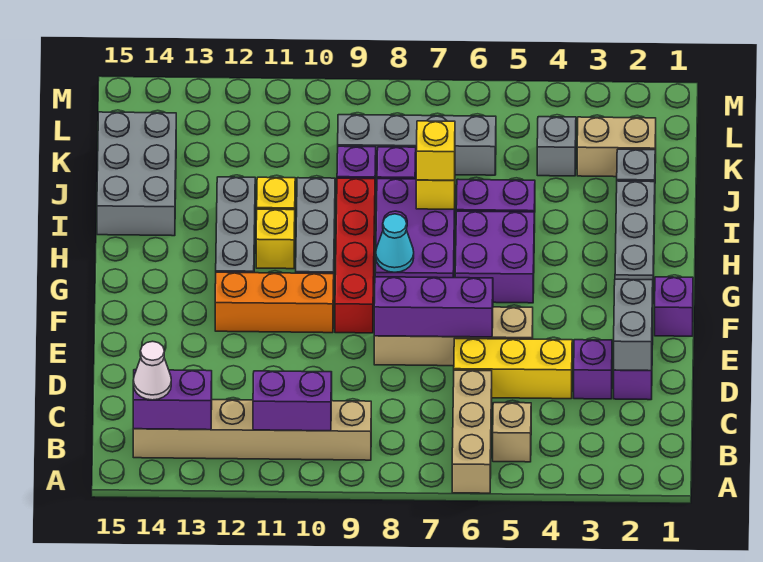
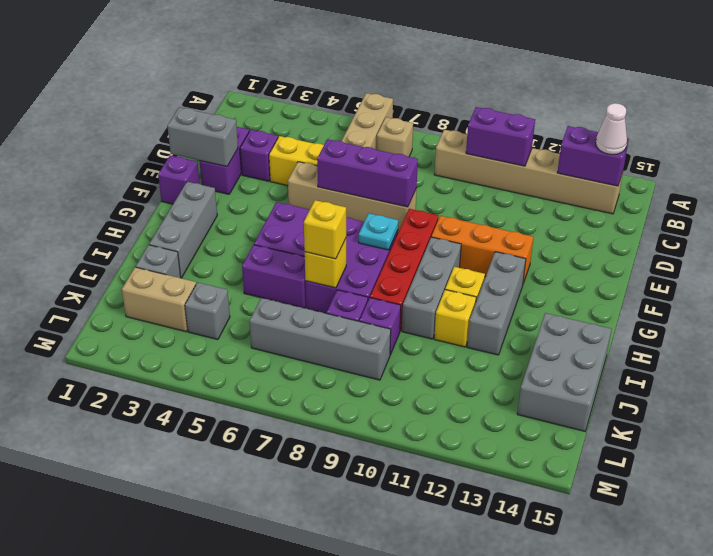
tan brick B5 level 1 -> tan brick B7 level 1
grey brick D2:E2 level 2 -> grey brick E1:E2 level 2
cyan cone G8 level 2 -> cyan plate G8 level 2

